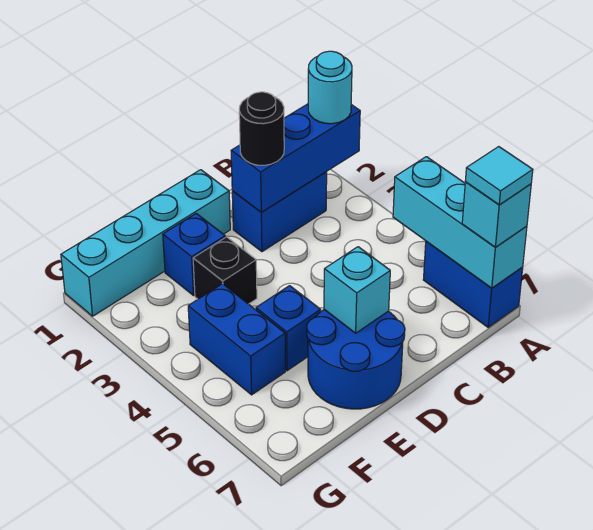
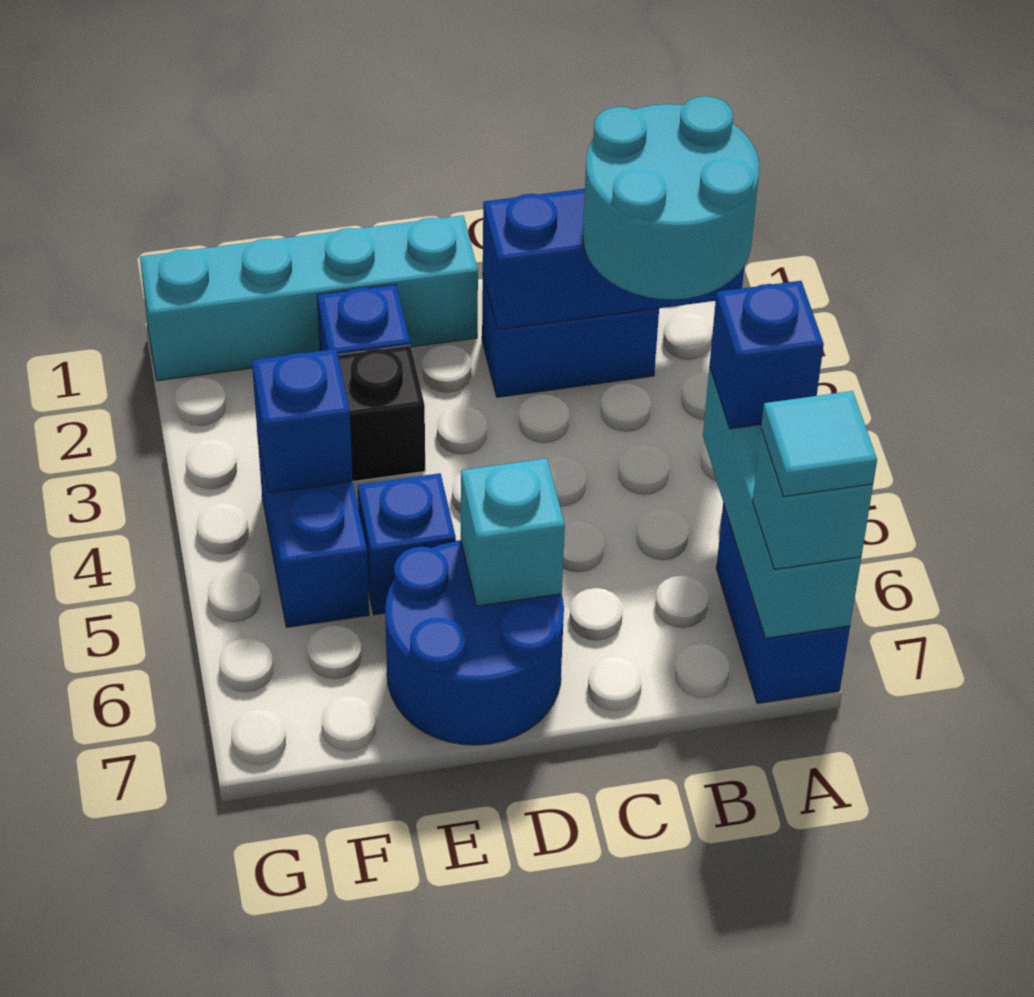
cyan round brick A2 level 3 -> cyan round brick A2:B3 level 3
none -> blue brick A5 level 3
black round brick C2 level 3 -> none
none -> blue brick F4 level 2

